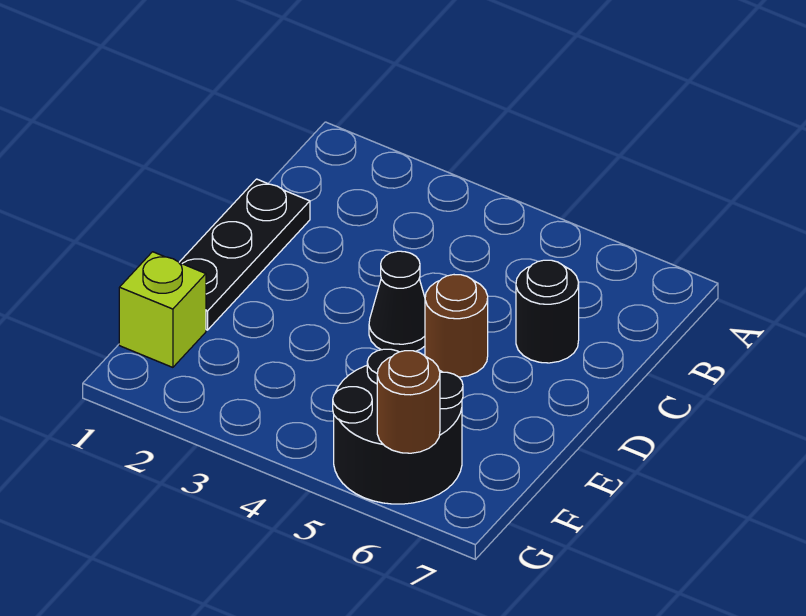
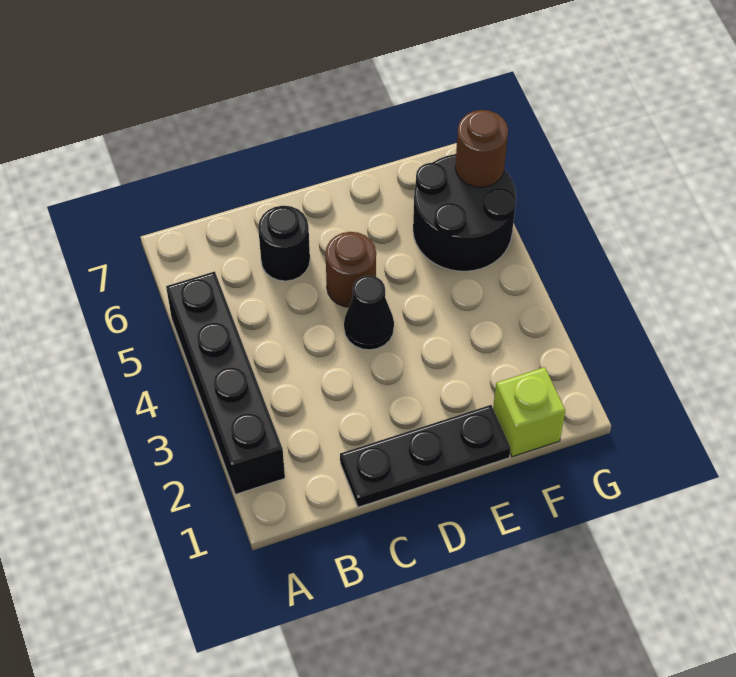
none -> black brick A2:A5 level 1

